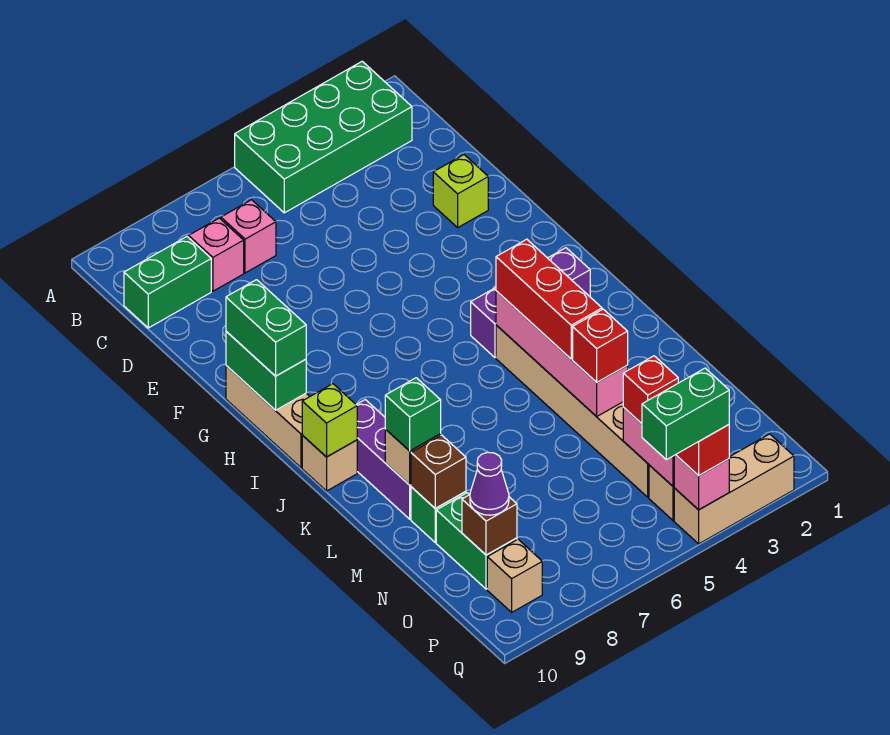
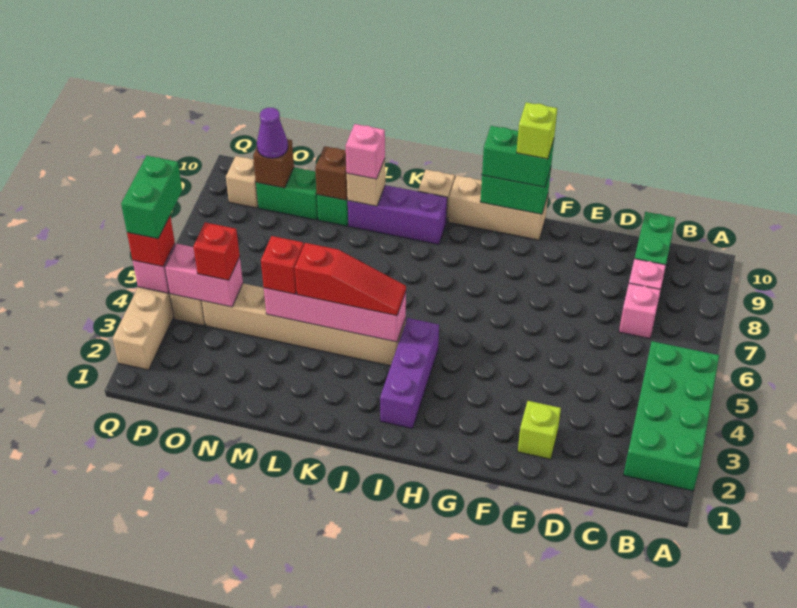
red brick J4:L4 level 3 -> red slope J4:L4 level 3 top L
lime brick J10 level 2 -> lime brick G10 level 4
green brick L9 level 3 -> pink brick L9 level 3

